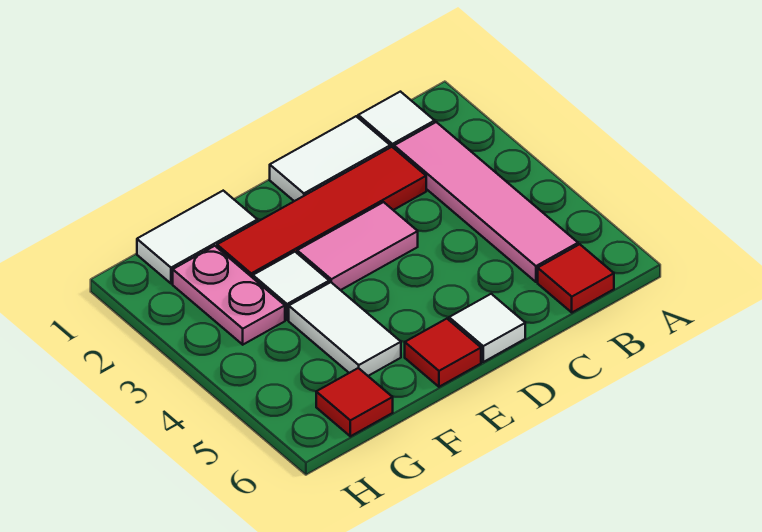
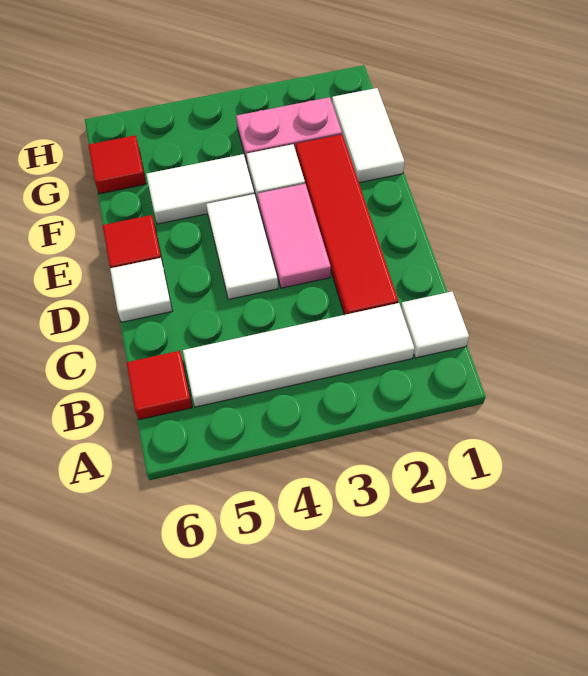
pink tile B2:B5 level 1 -> white tile B2:B5 level 1
white tile C1:D1 level 1 -> white tile D4:E4 level 1

